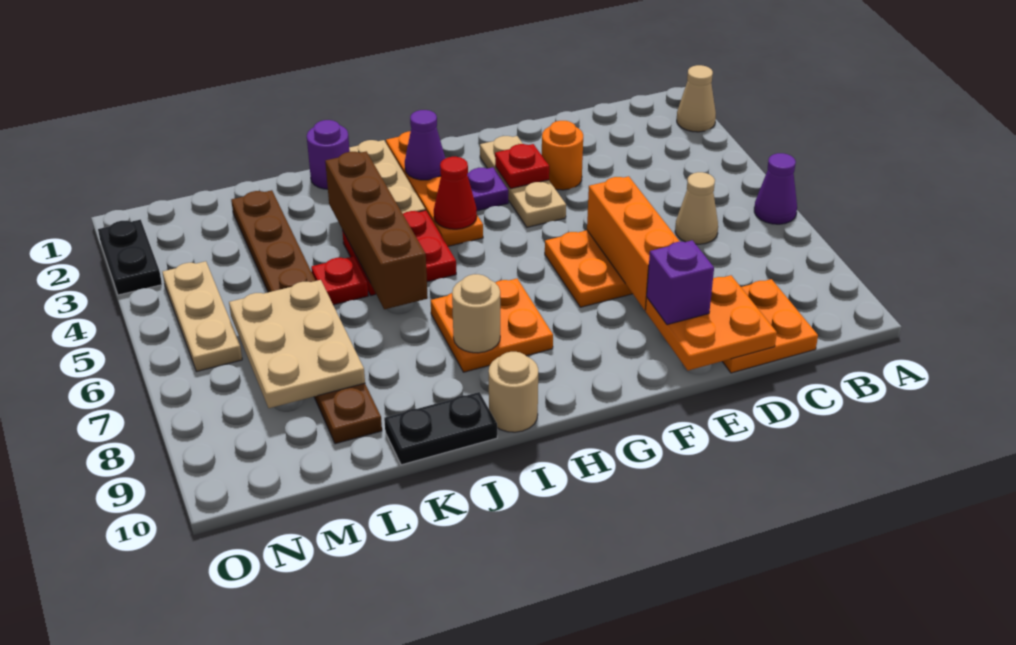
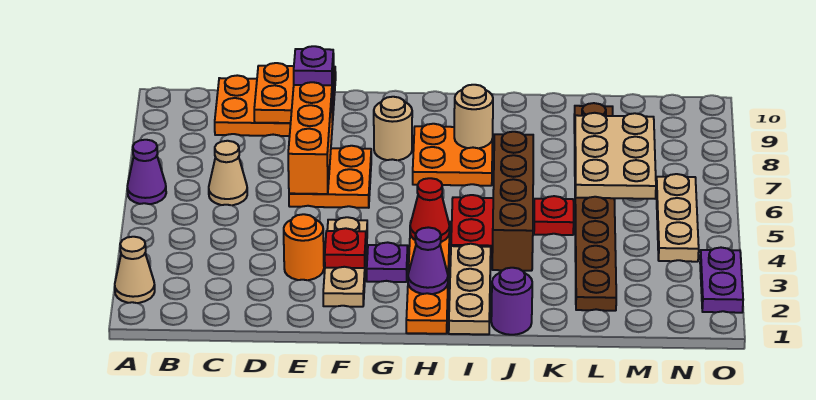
tan round brick I10 level 1 -> tan round brick G8 level 1
black plate J10:K10 level 1 -> none
black plate O2:O3 level 1 -> purple plate O2:O3 level 1

